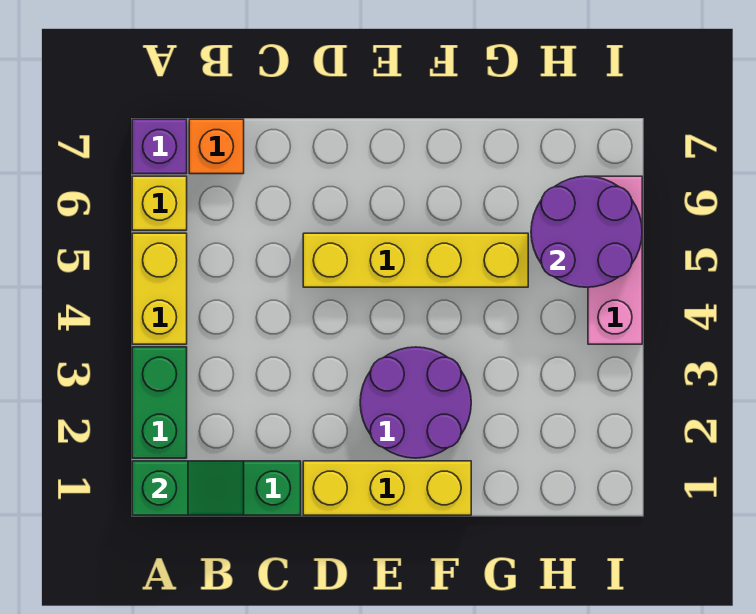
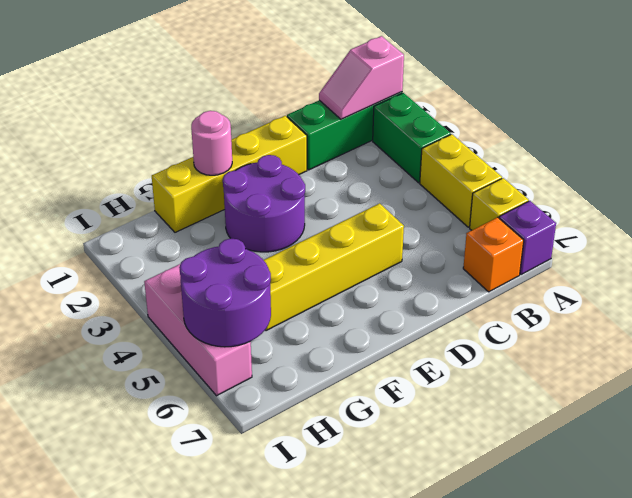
green slope A1:B1 level 2 top A -> pink slope A1:B1 level 2 top A
yellow brick D1:F1 level 1 -> yellow brick D1:G1 level 1
none -> pink round brick F1 level 2

